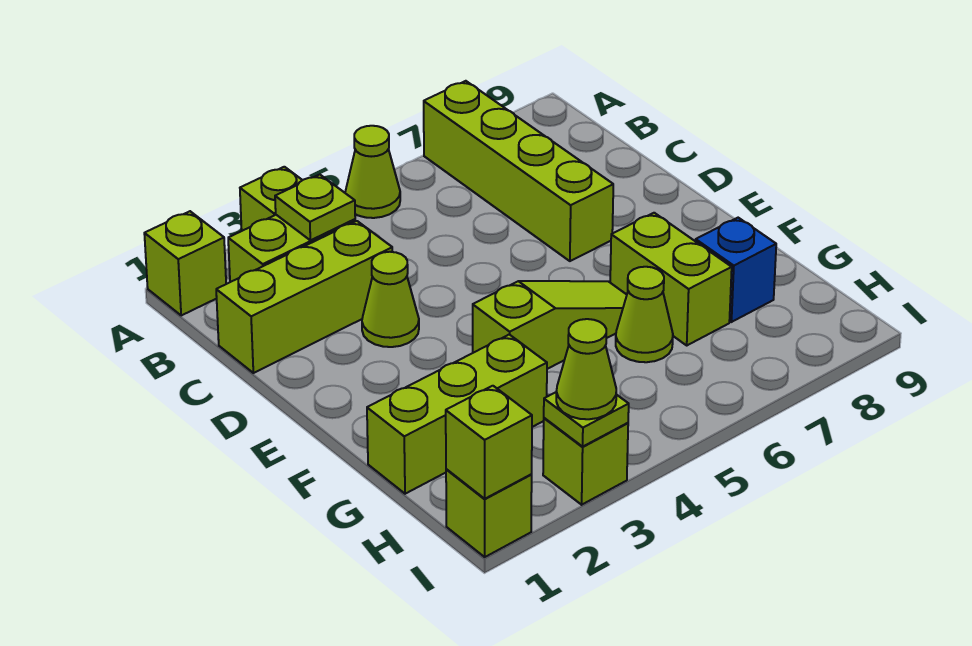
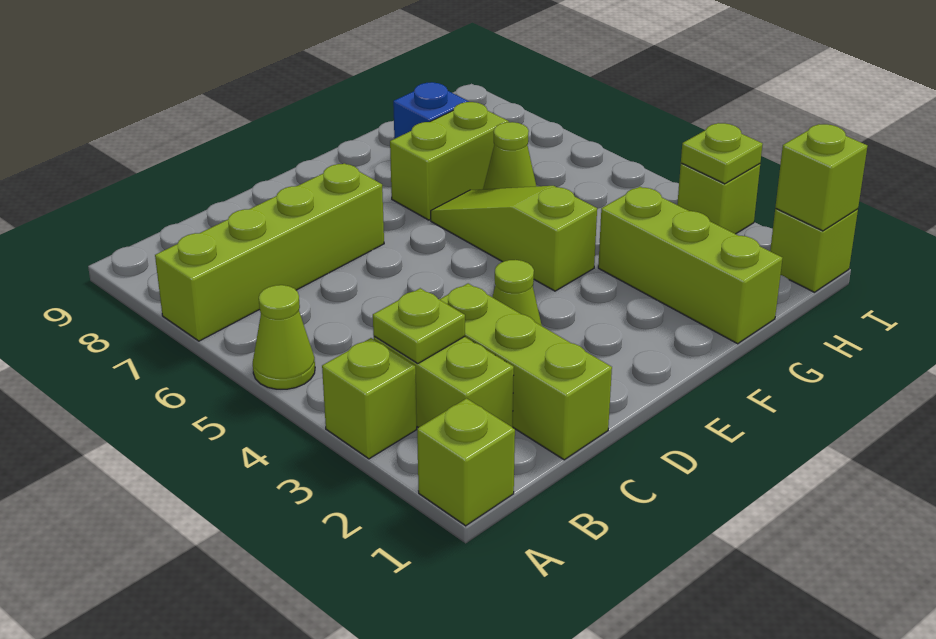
lime cone I3 level 3 -> none

